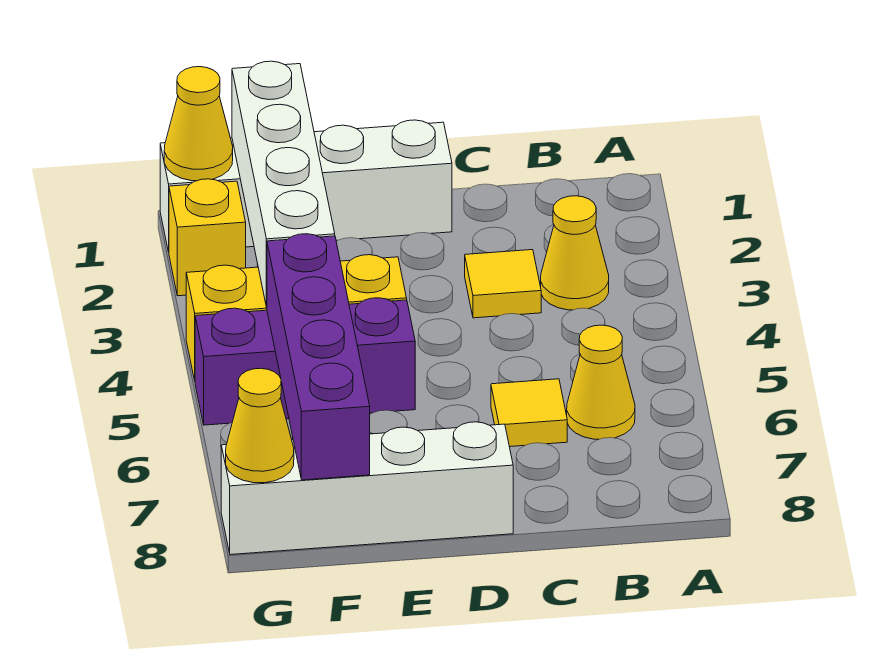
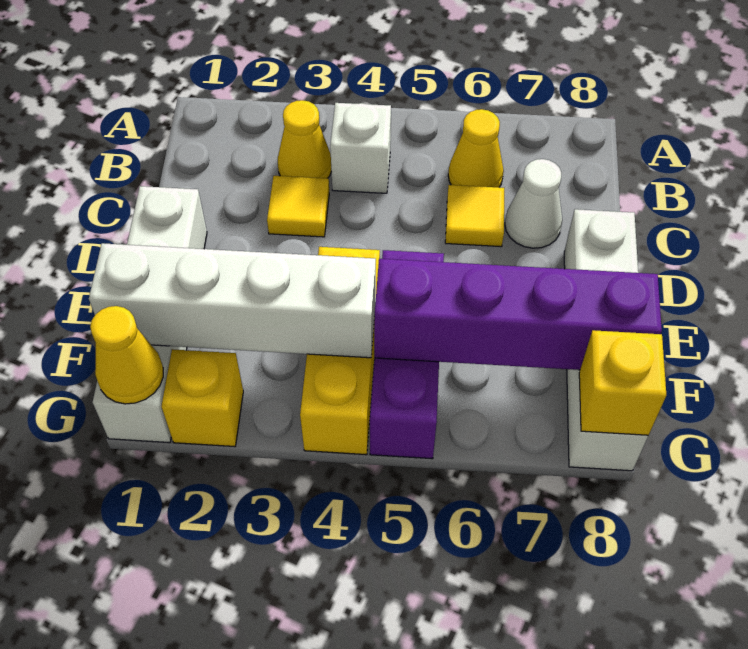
none -> white brick B4 level 1
none -> white cone C7 level 1
yellow cone G8 level 2 -> yellow brick G8 level 2

